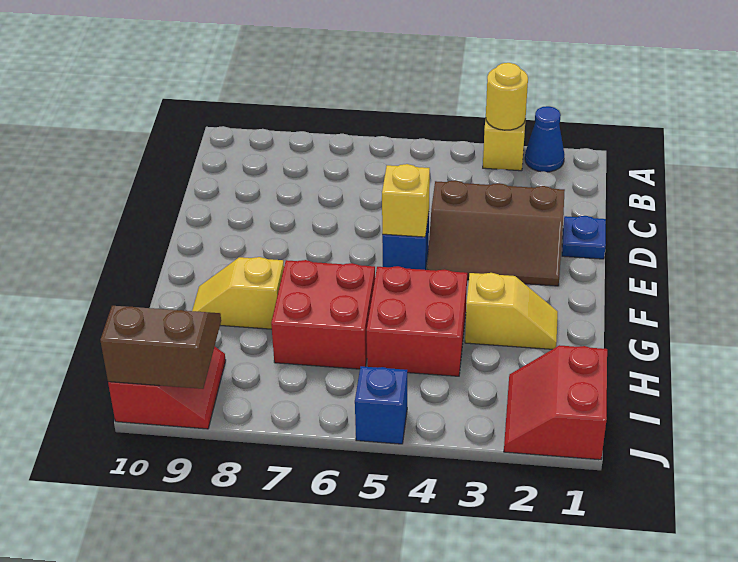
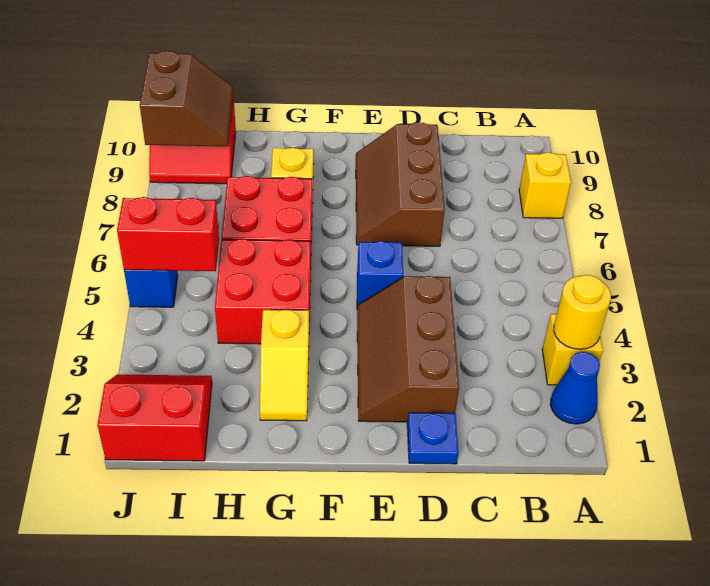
none -> brown slope D7:E9 level 1 top D
yellow brick E5 level 2 -> yellow brick A8 level 1
none -> red brick I5:J5 level 2

